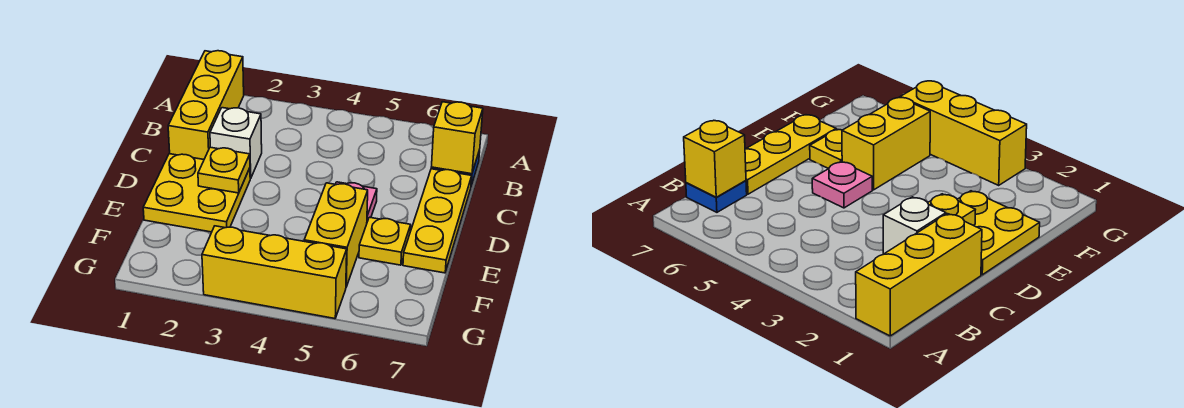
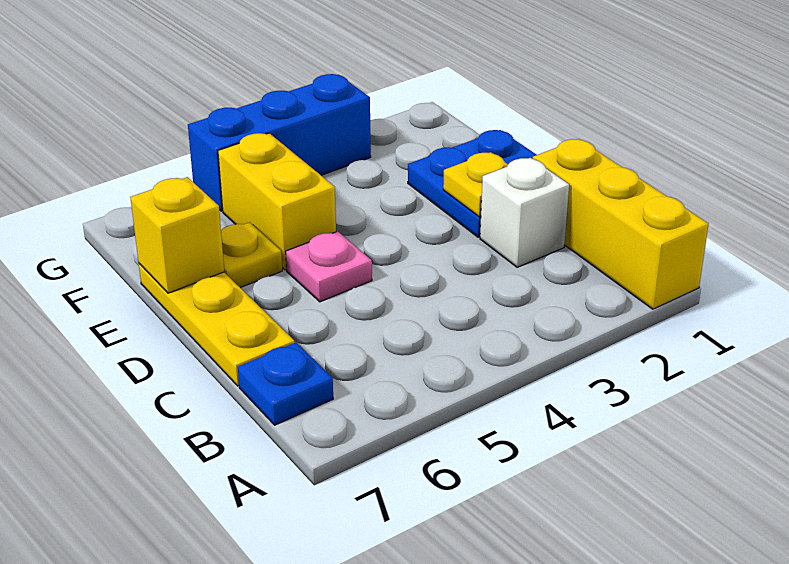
yellow brick B7 level 2 -> yellow brick E7 level 2
yellow plate D1:E2 level 1 -> blue plate D1:E2 level 1
yellow brick G3:G5 level 1 -> blue brick G3:G5 level 1

